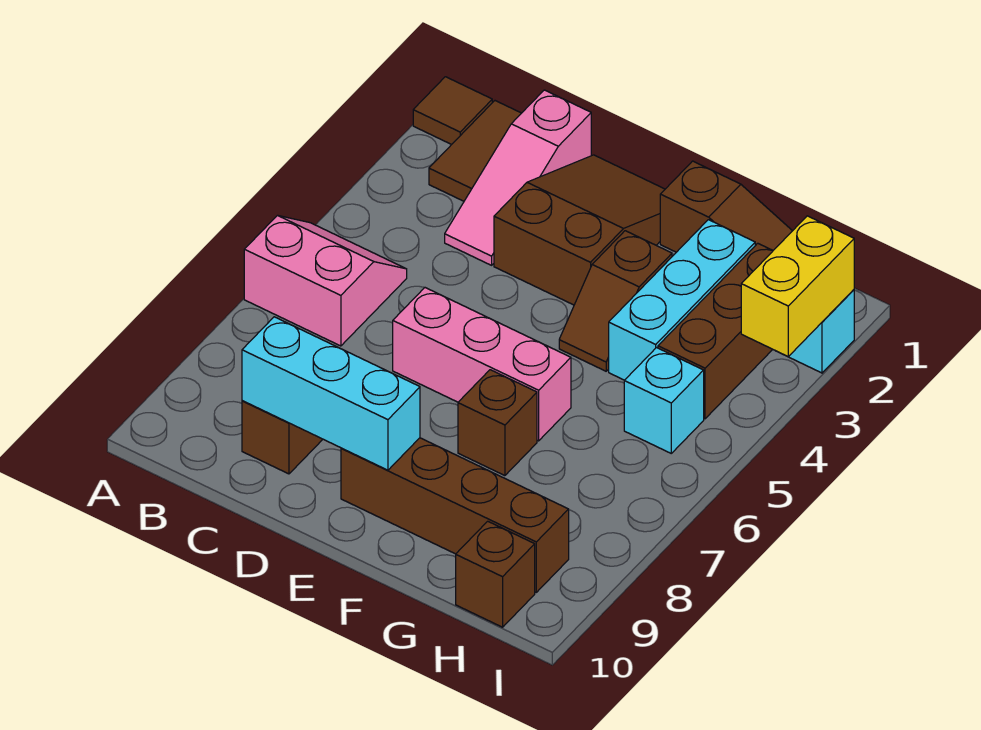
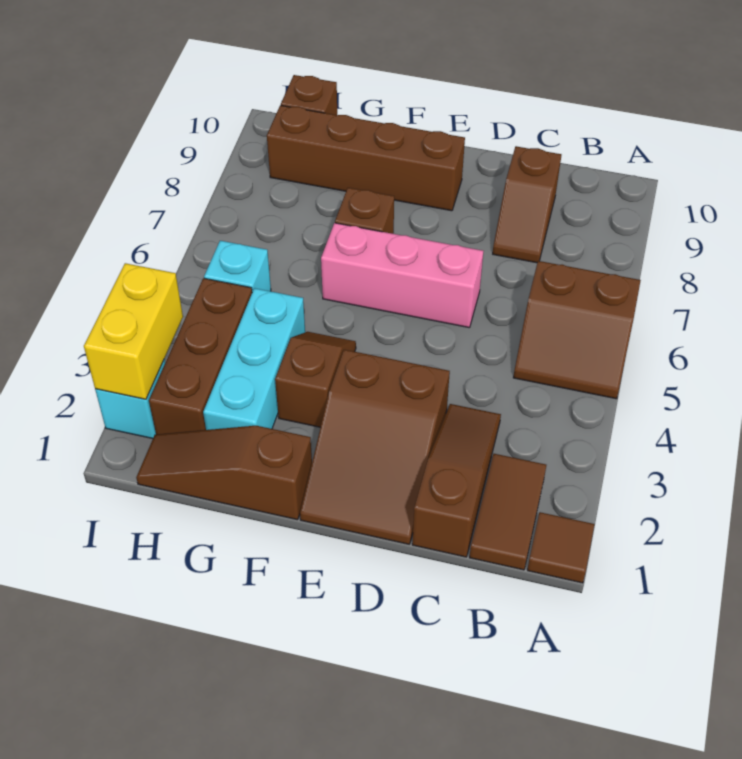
pink slope A5:B6 level 1 top 6 -> brown slope A5:B6 level 1 top 6
pink slope C1:C3 level 1 top 1 -> brown slope C1:C3 level 1 top 1
cyan brick C9:E9 level 2 -> none

